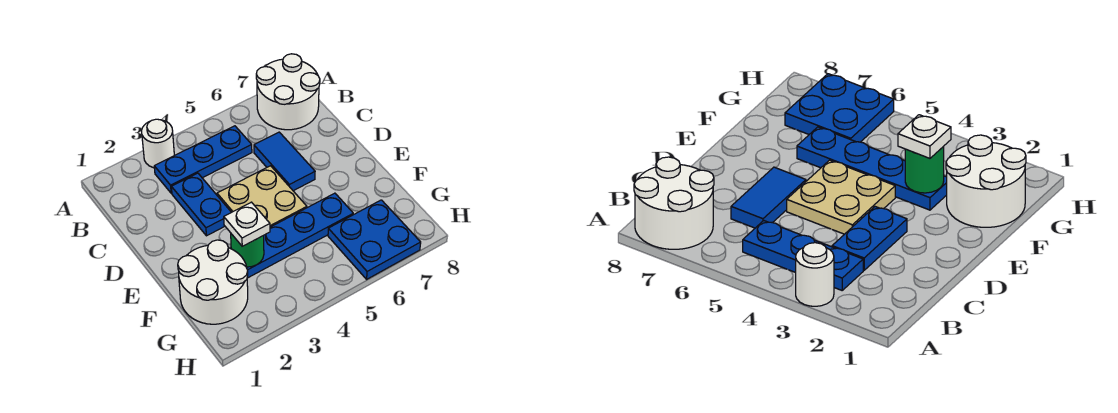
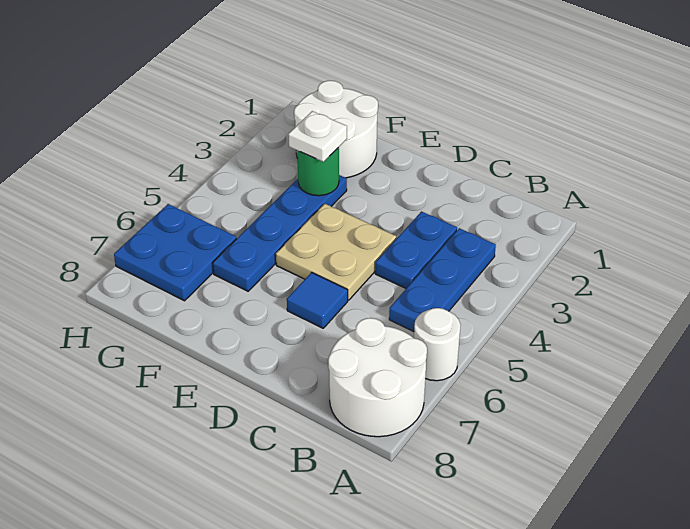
white round brick A3 level 1 -> white round brick A6 level 1
blue plate C3:D3 level 1 -> blue plate C3:C4 level 1
blue tile C6:D6 level 1 -> blue tile D6 level 1

